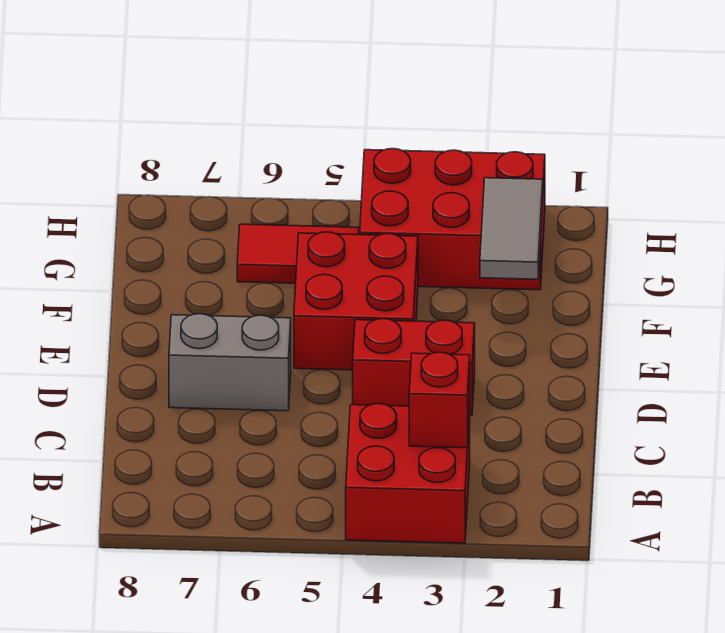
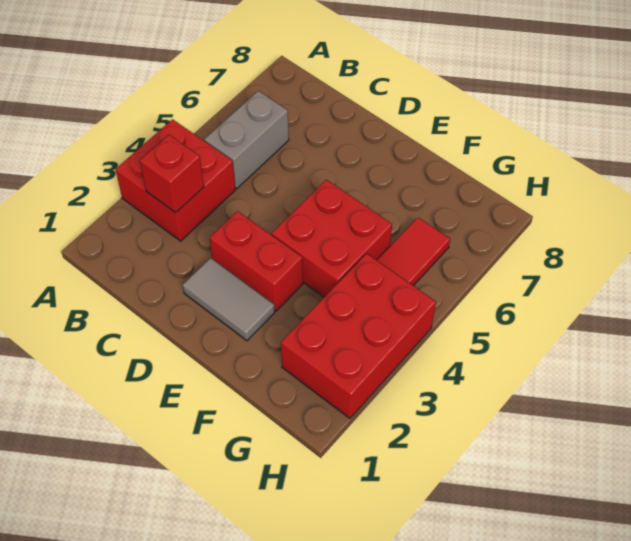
red brick D3:D4 level 1 -> red brick D3:E3 level 1
grey brick D6:D7 level 1 -> grey brick B5:B6 level 1
grey tile F2:G2 level 2 -> grey tile D2:E2 level 1

